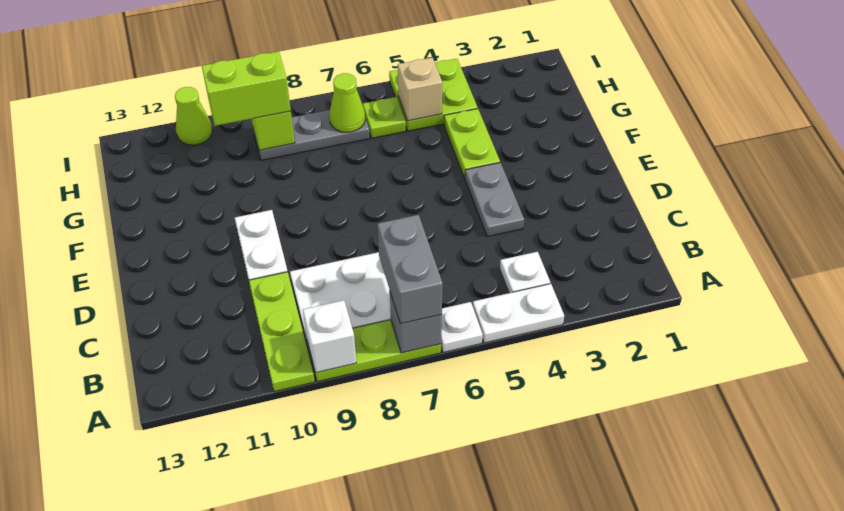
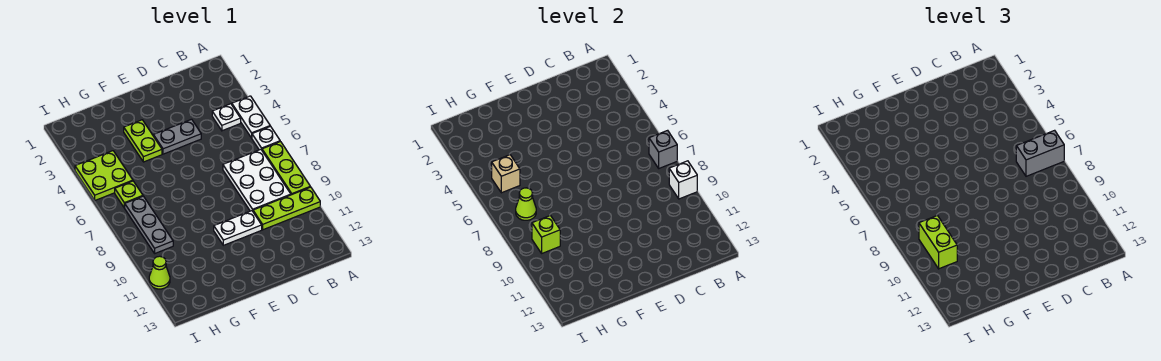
lime plate F4:G4 level 1 -> lime plate F3:F4 level 1

